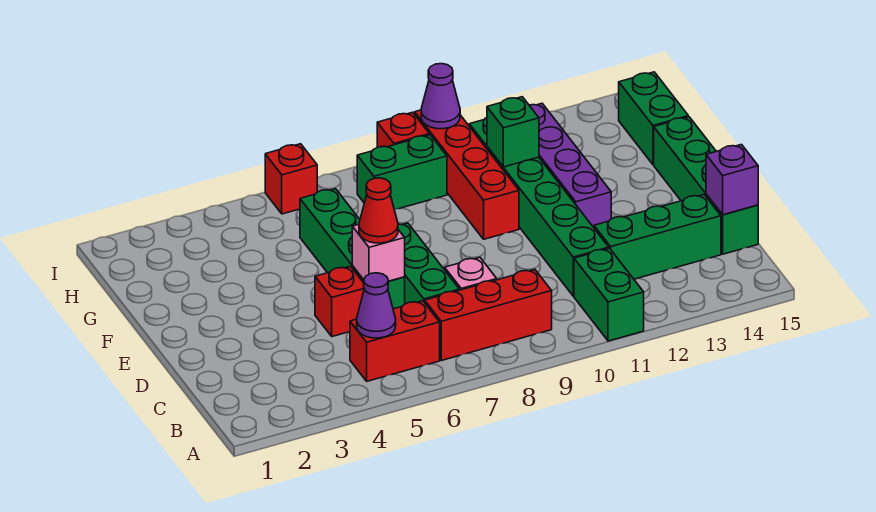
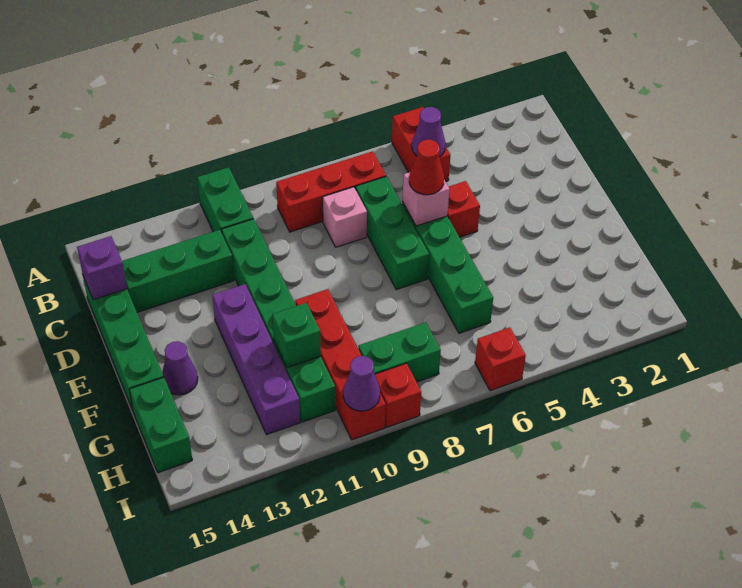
red brick B5:B6 level 1 -> red brick A5:B5 level 1
none -> purple cone F14 level 1

